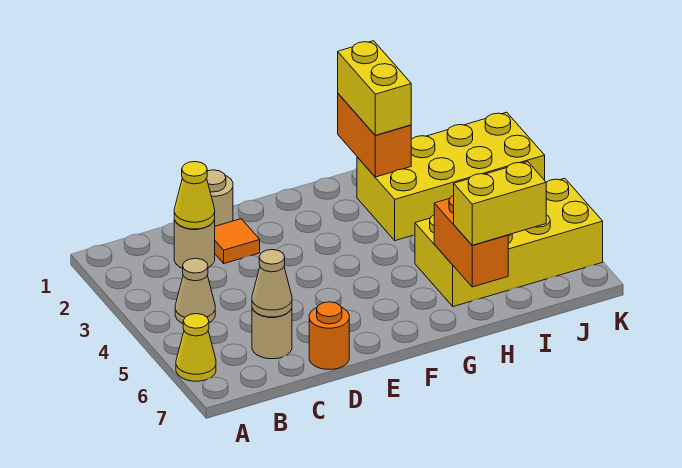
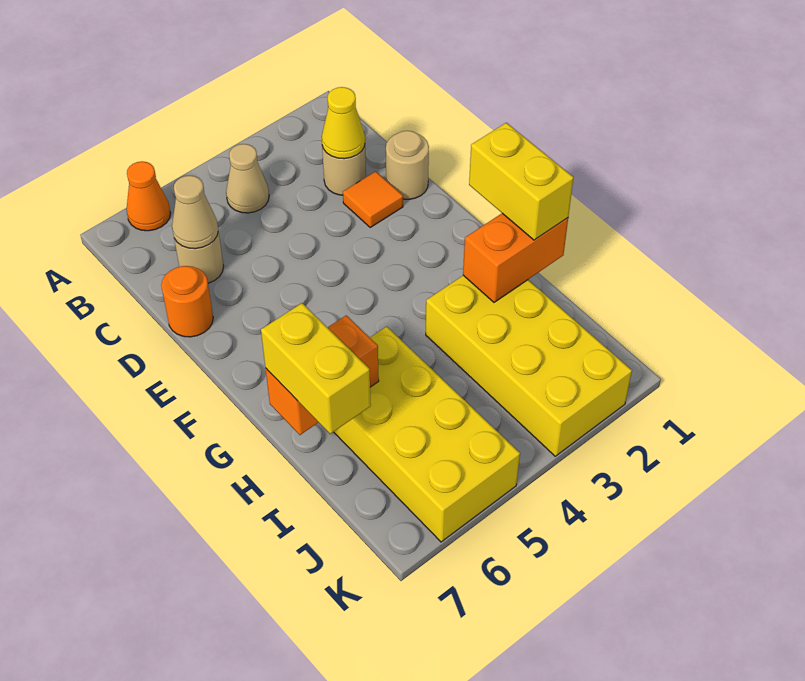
yellow cone A6 level 1 -> orange cone A6 level 1
yellow brick H1:H2 level 3 -> yellow brick G1:H1 level 3

